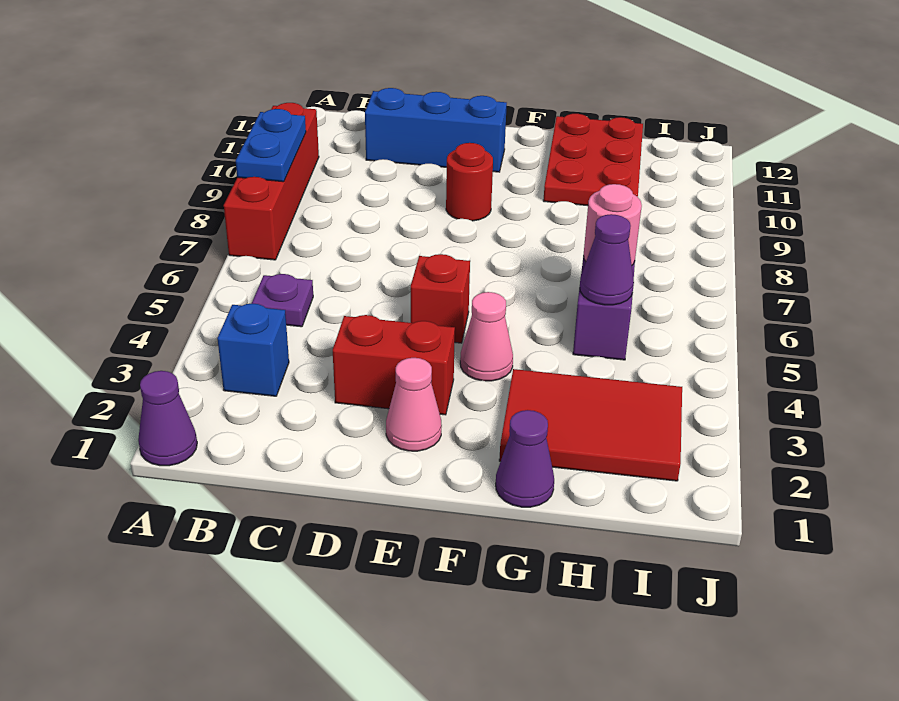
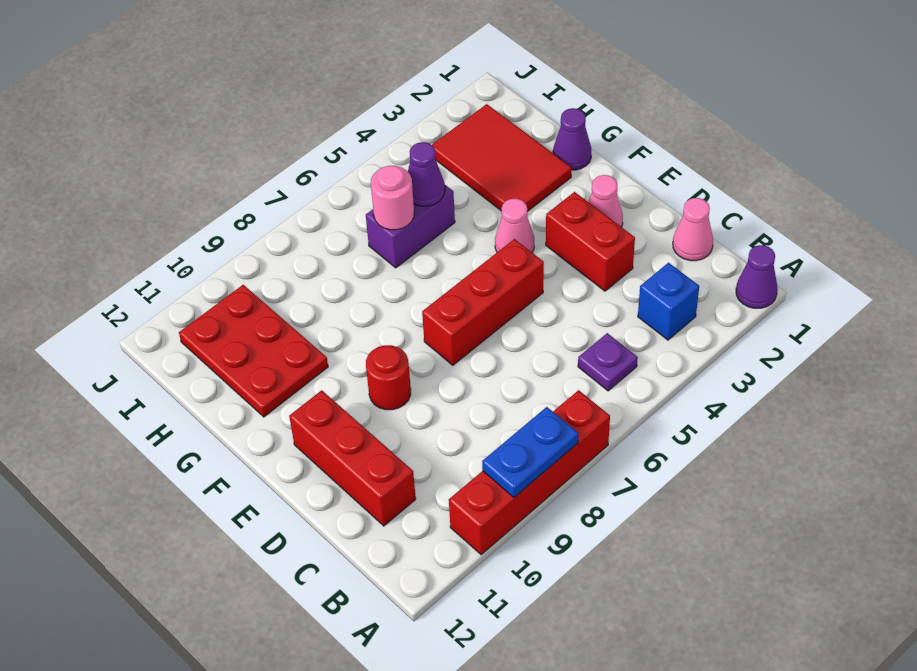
none -> pink cone C1 level 1
blue brick C11:E11 level 1 -> red brick C11:E11 level 1
red brick E5 level 1 -> red brick E5:E7 level 1
red plate G10:H12 level 1 -> red plate G10:I11 level 1

